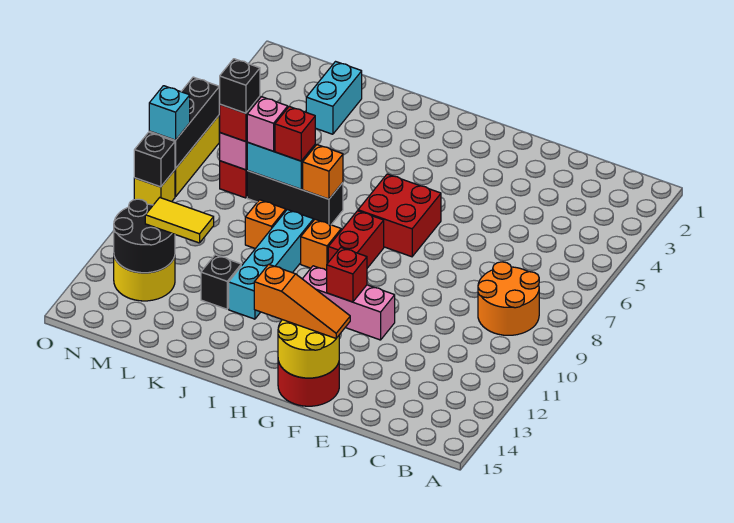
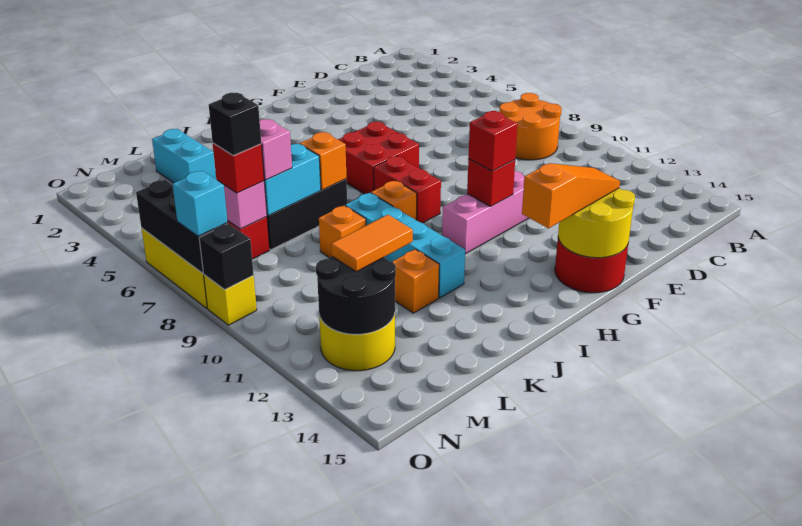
red brick K7 level 3 -> red brick G11 level 3
black brick K12 level 1 -> orange brick K12 level 1
yellow tile L12:M12 level 3 -> orange tile L12:M12 level 3

